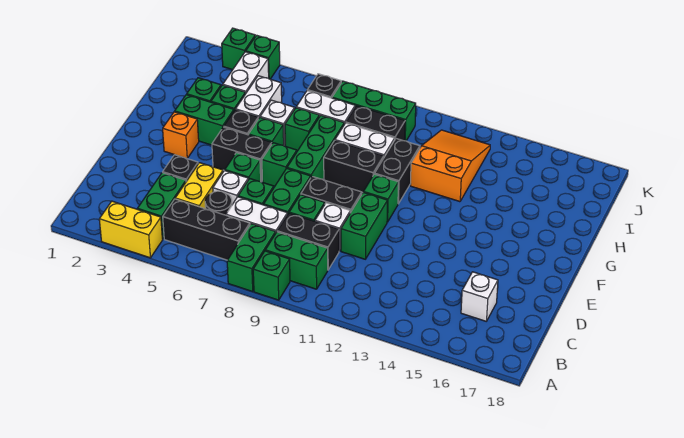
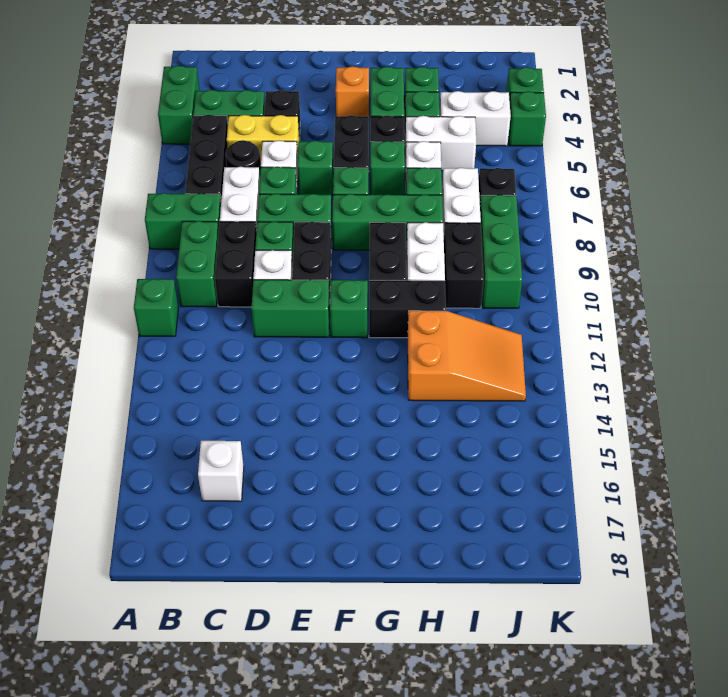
yellow brick A3:A4 level 1 -> green brick A3:A4 level 1
green brick A9 level 1 -> green brick A11 level 1

